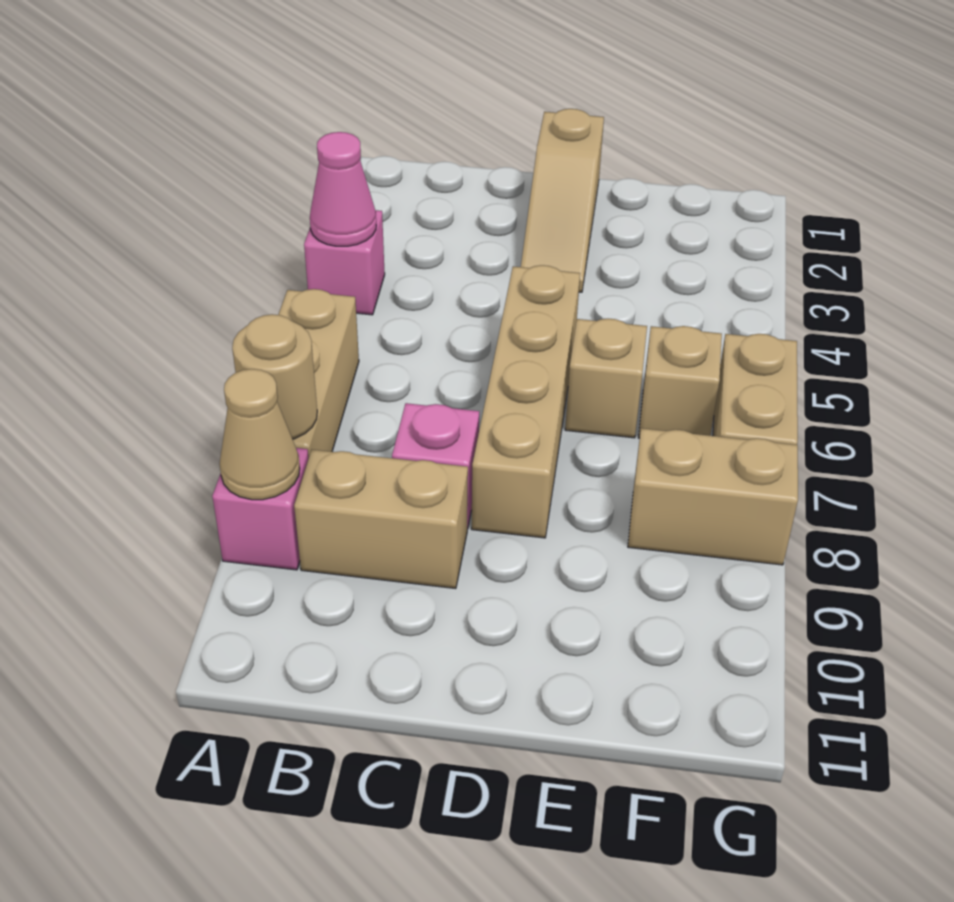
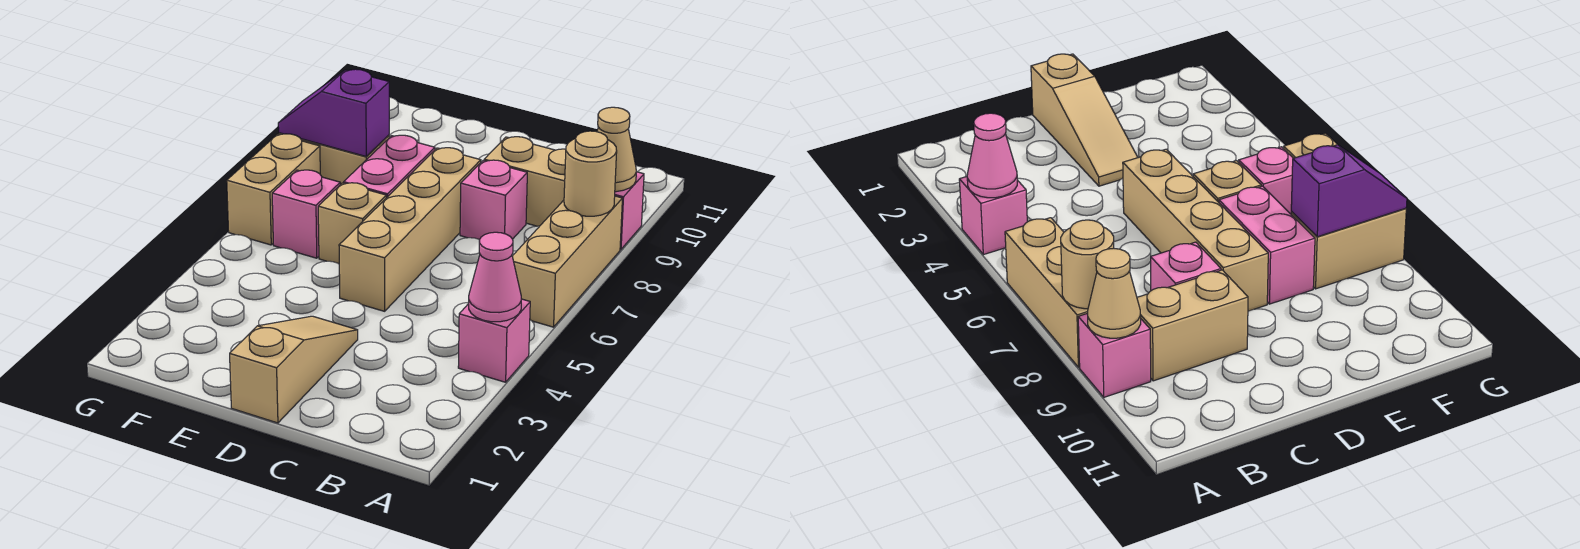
none -> pink brick E7:E8 level 1
tan brick F6 level 1 -> pink brick F6 level 1
none -> purple slope F8:G8 level 2 top F

